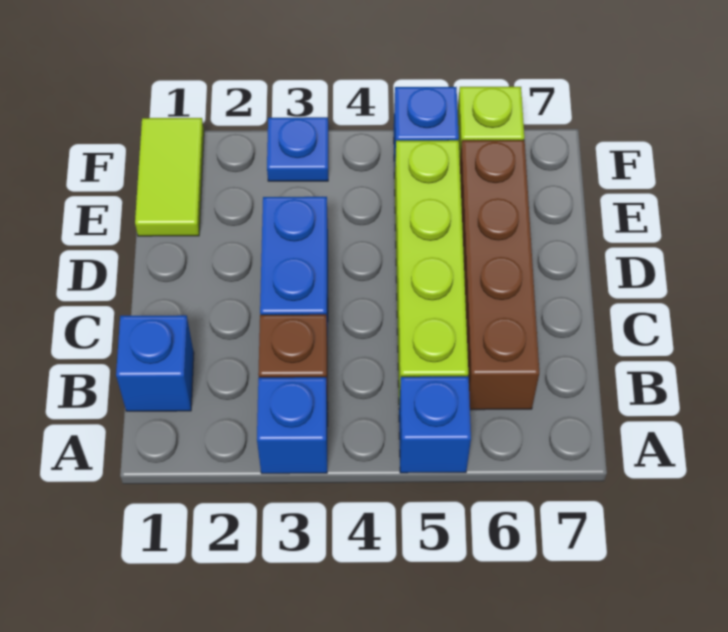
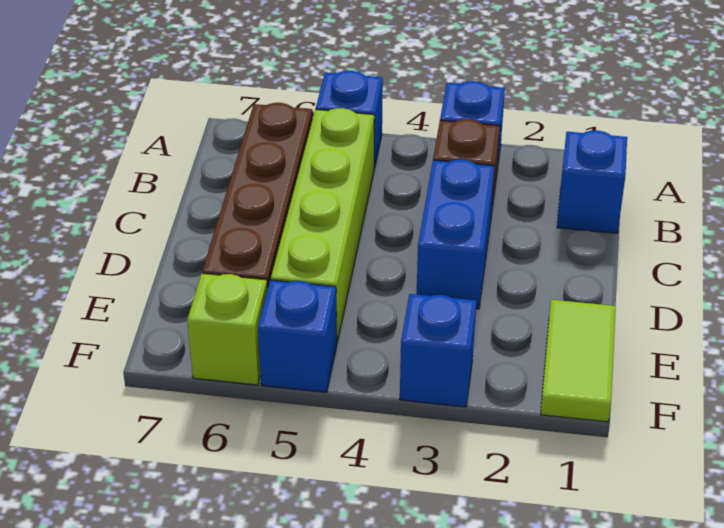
blue plate F3 level 1 -> blue brick F3 level 1

